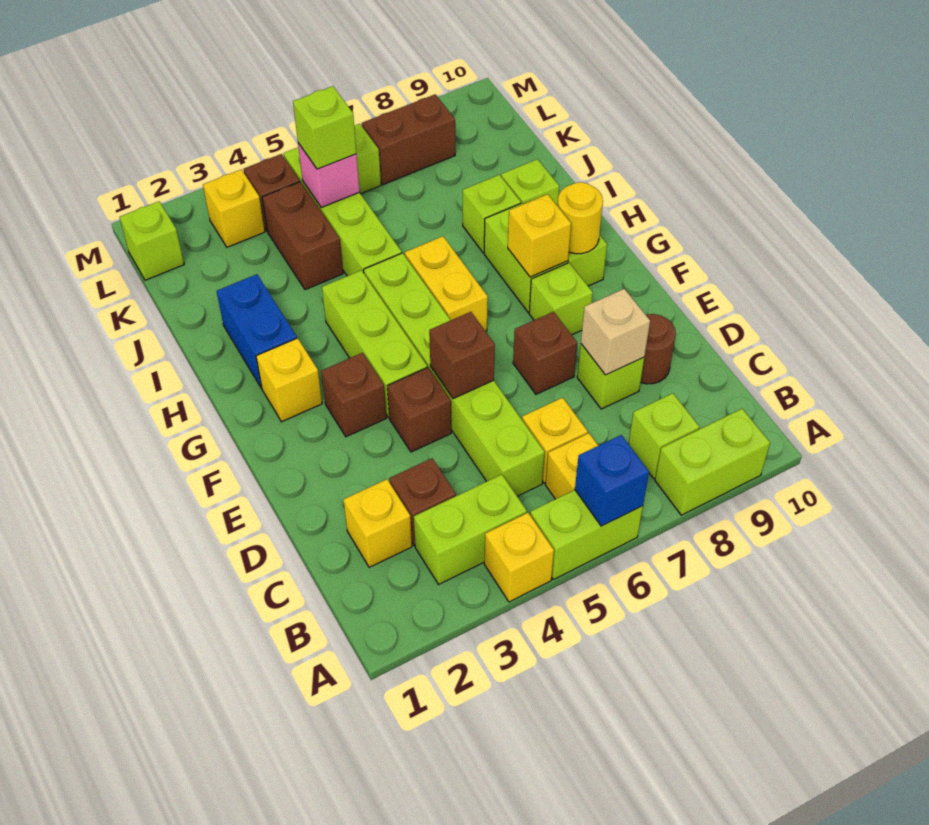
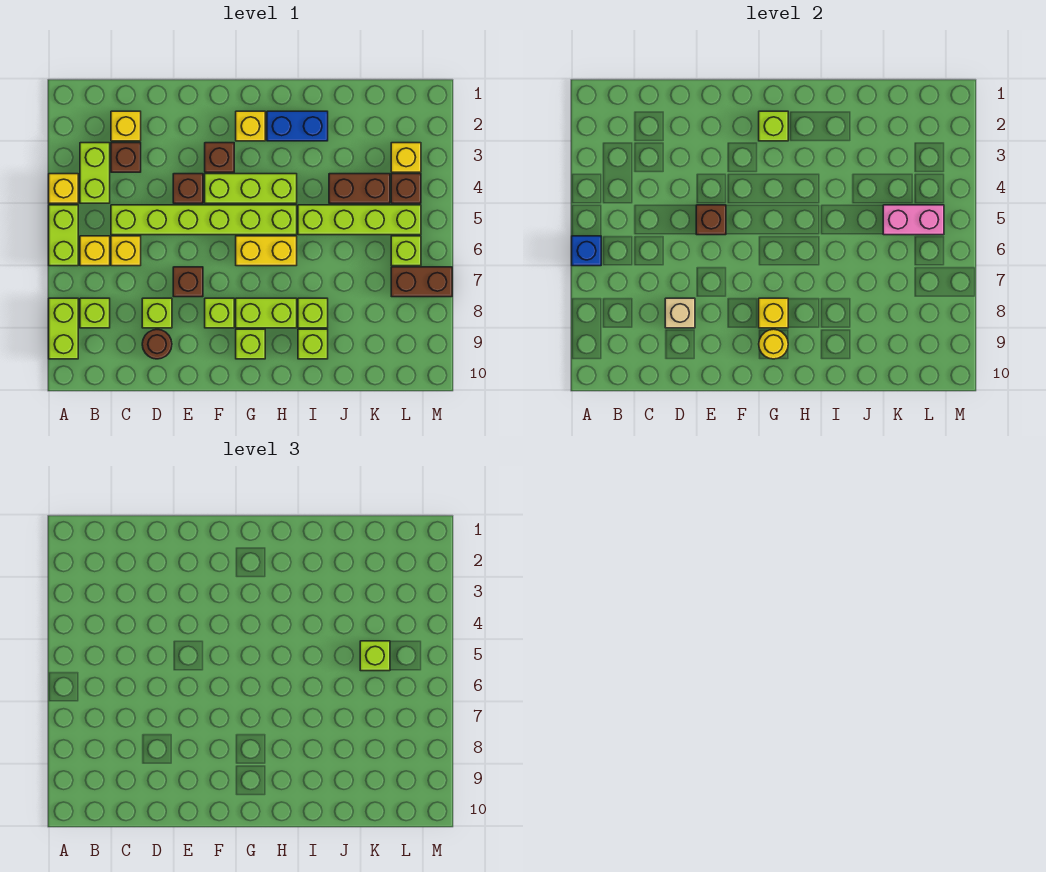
pink brick K5 level 2 -> pink brick K5:L5 level 2
lime brick L1 level 1 -> lime brick G2 level 2
brown brick L7:L8 level 1 -> brown brick L7:M7 level 1

